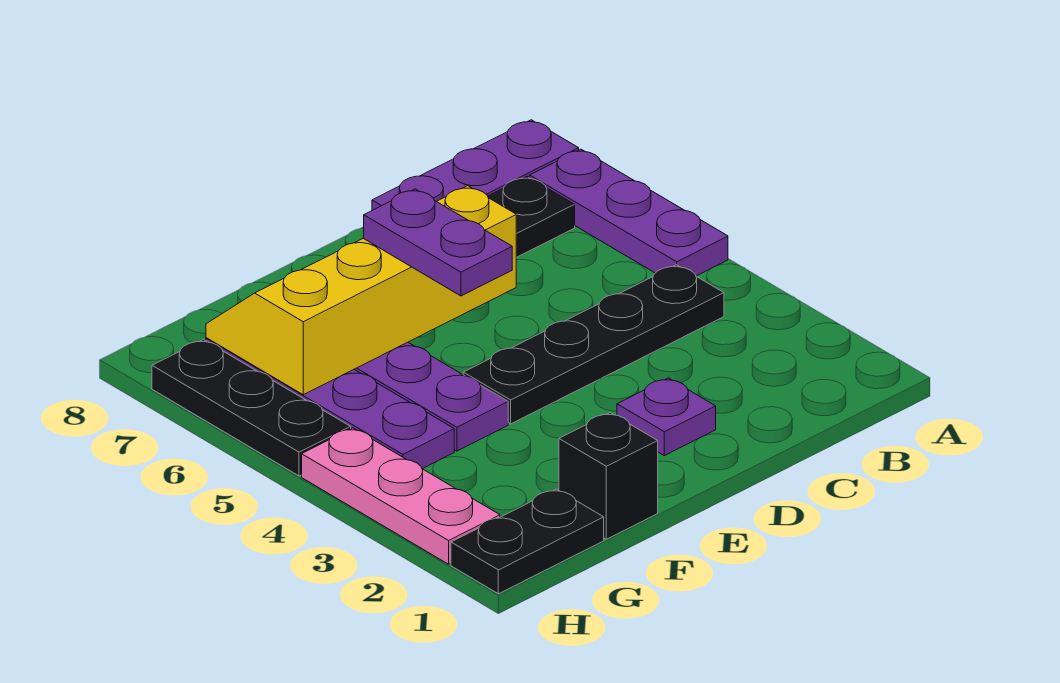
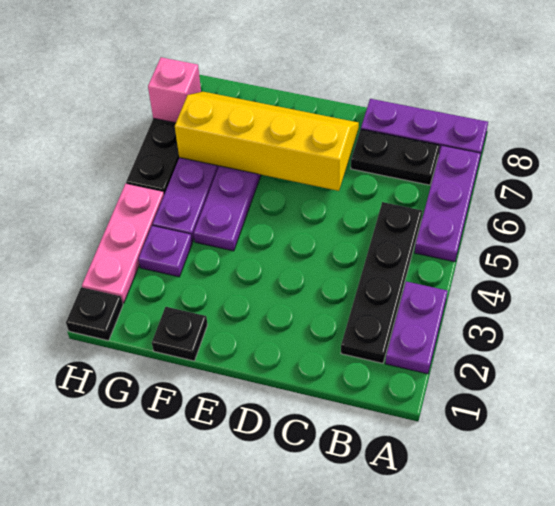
black plate B4:E4 level 1 -> black plate B2:B5 level 1
purple plate D2 level 1 -> purple plate G3 level 1
purple plate E5:E6 level 3 -> purple plate A2:A3 level 1
black brick F1 level 1 -> black plate F1 level 1
black plate G1:H1 level 1 -> black plate H1 level 1
none -> pink brick H7 level 2

